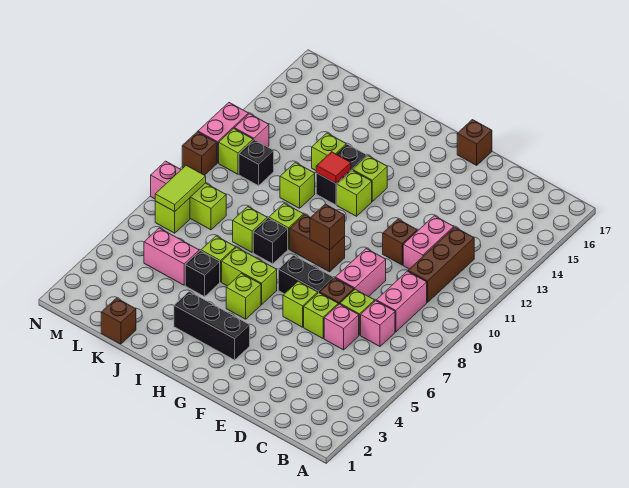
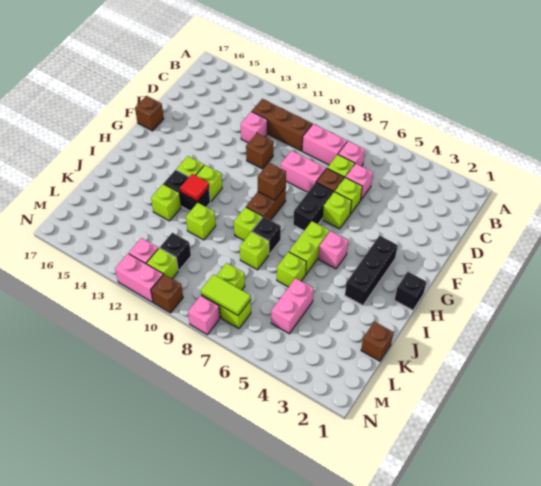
pink brick D11:D12 level 1 -> pink brick D12 level 1
lime brick H5 level 1 -> pink brick H5 level 1
black brick J5 level 1 -> black brick H1 level 1

